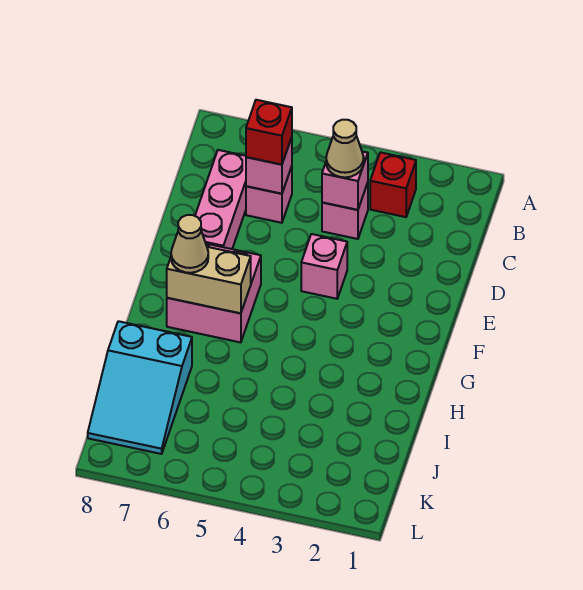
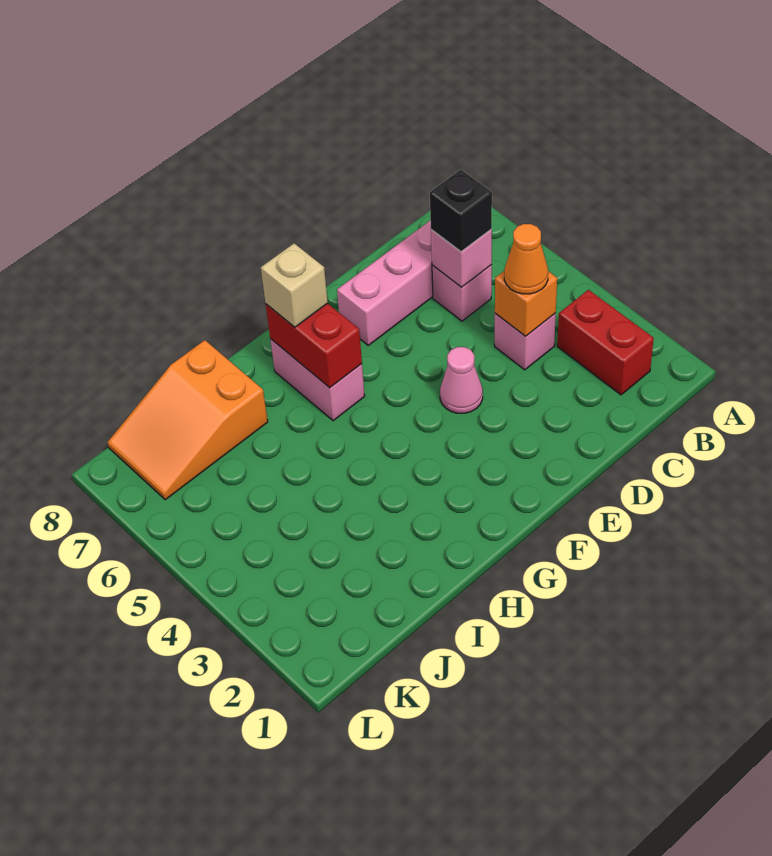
red brick B3 level 1 -> red brick B2:B3 level 1
pink brick C4 level 2 -> orange brick C4 level 2
tan cone C4 level 3 -> orange cone C4 level 3
red brick C6 level 3 -> black brick C6 level 3
pink brick E4 level 1 -> pink cone E4 level 1
pink brick F6:G7 level 1 -> pink brick G6:G7 level 1
tan brick G6:G7 level 2 -> red brick G6:G7 level 2
tan cone G7 level 3 -> tan brick G7 level 3
cyan slope I7:K8 level 1 top I -> orange slope I7:K8 level 1 top I

